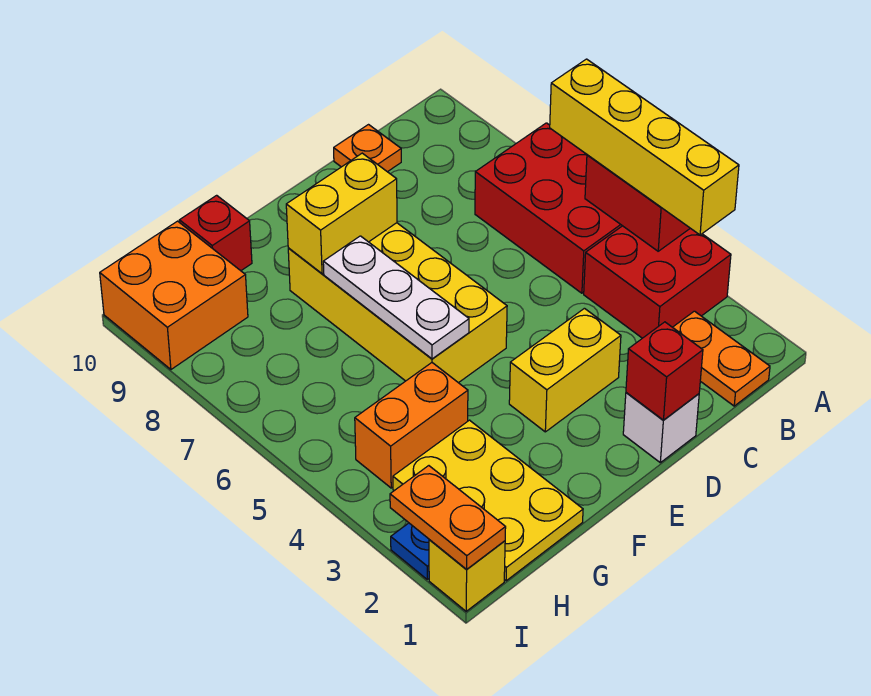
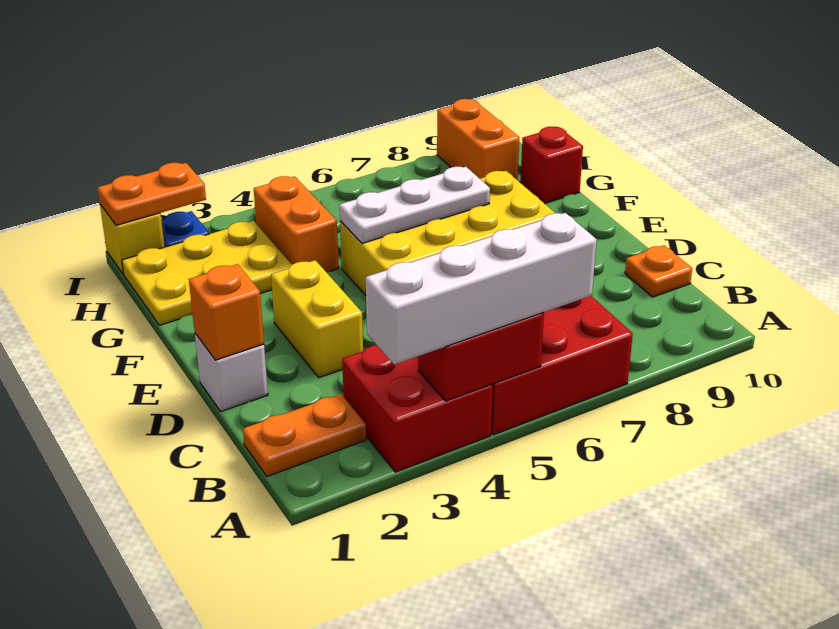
yellow brick A3:A6 level 3 -> white brick A3:A6 level 3
red brick D1 level 2 -> orange brick D1 level 2
yellow brick E8:F8 level 2 -> none
orange brick H9:I10 level 1 -> orange brick H9:I9 level 1

